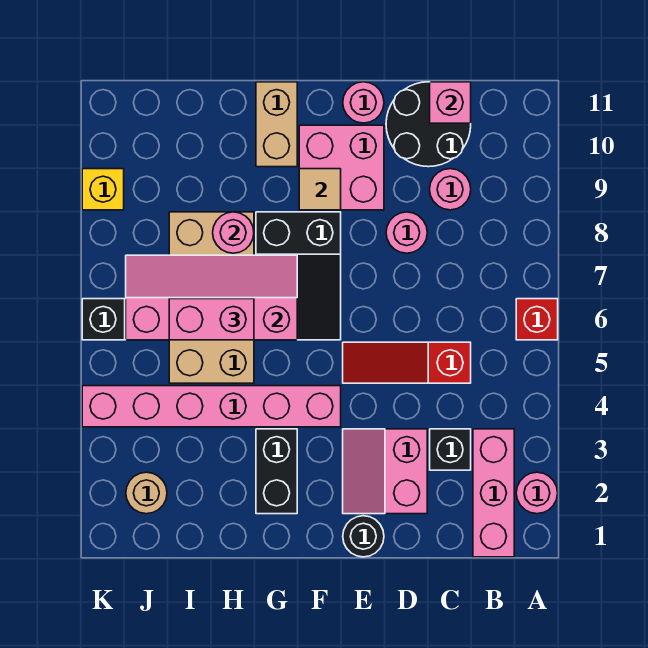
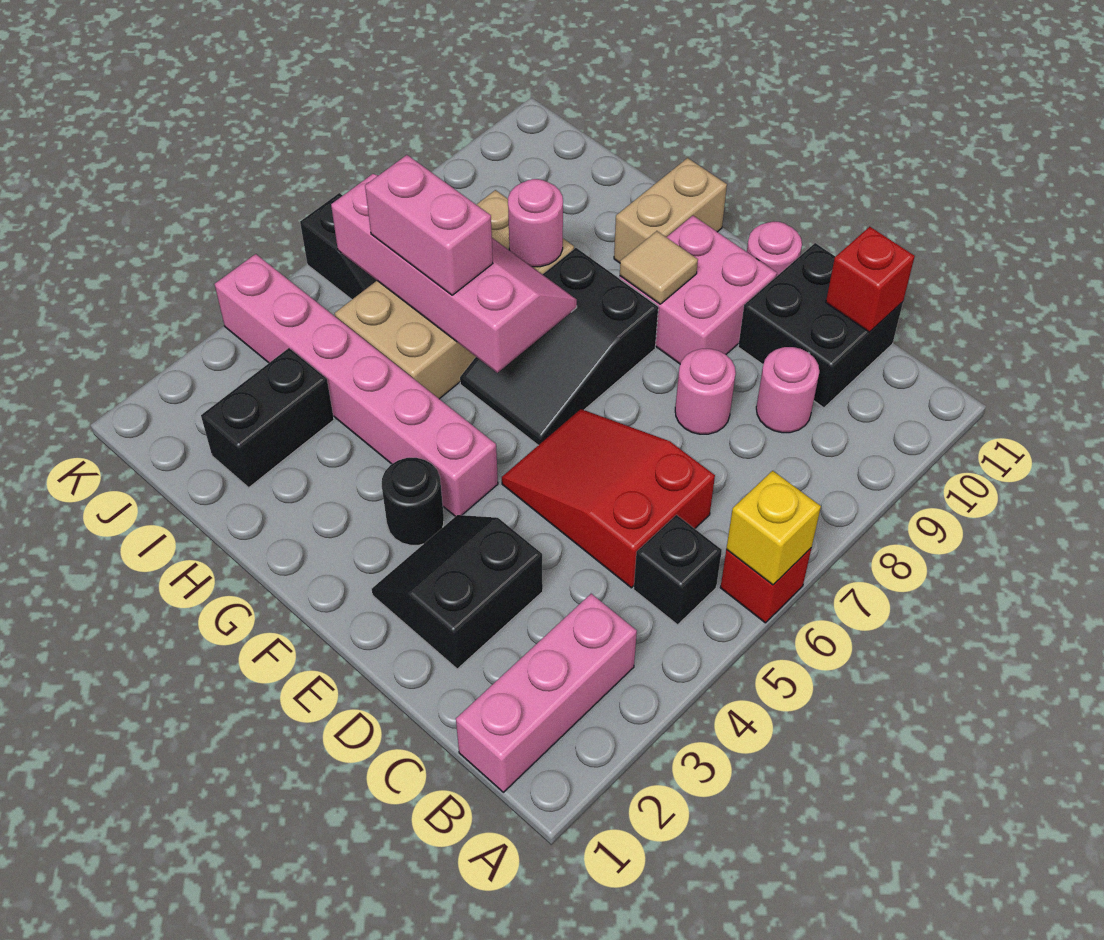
pink round brick A2 level 1 -> none
black brick C3 level 1 -> black brick B5 level 1
red slope C5:E5 level 1 top C -> red slope C5:E6 level 1 top C
black round brick C10:D11 level 1 -> black brick C10:D11 level 1
pink brick C11 level 2 -> red brick C11 level 2
pink slope D2:E3 level 1 top D -> black slope D2:E3 level 1 top D
black round brick E1 level 1 -> black round brick F3 level 1
black brick G2:G3 level 1 -> black brick I2:I3 level 1
tan round brick J2 level 1 -> none
yellow brick K9 level 1 -> yellow brick A6 level 2

